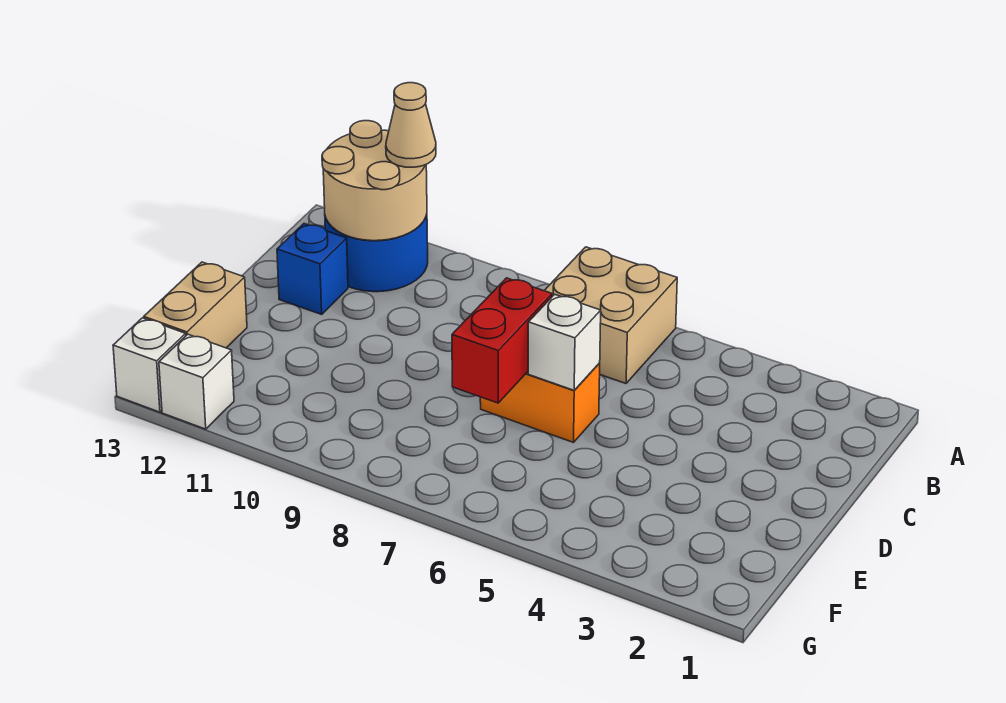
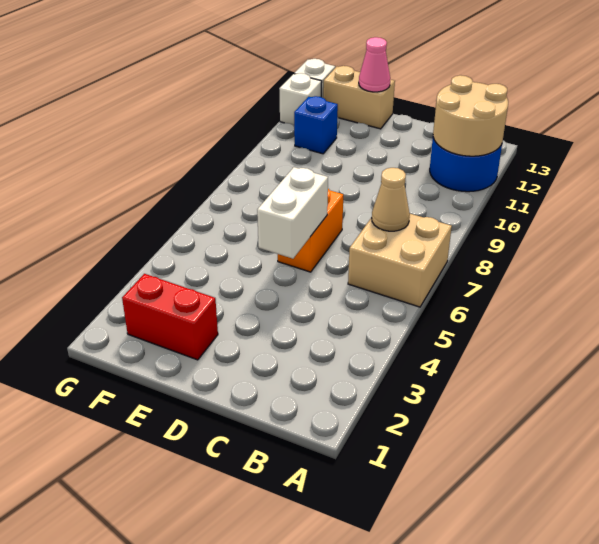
tan cone A11 level 3 -> tan cone B7 level 2
blue brick C12 level 1 -> blue brick F11 level 1
white brick D6 level 2 -> white brick D5:D6 level 2
red brick D7:E7 level 2 -> red brick E2:F2 level 1
none -> pink cone E13 level 2

